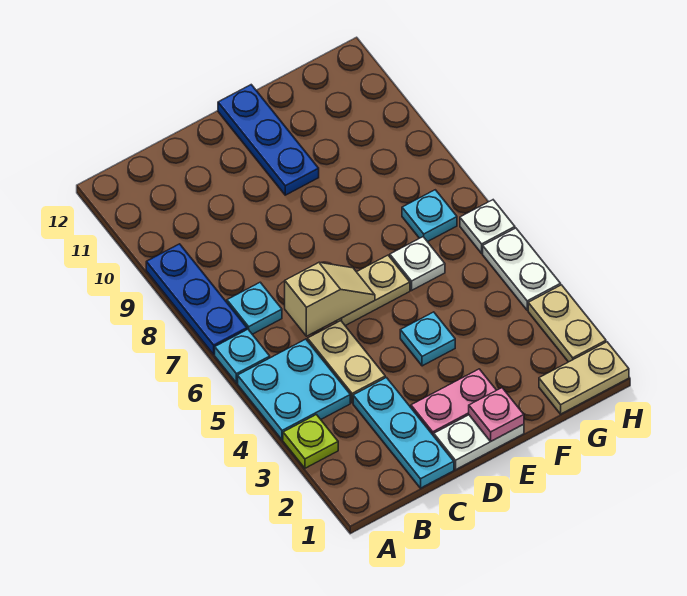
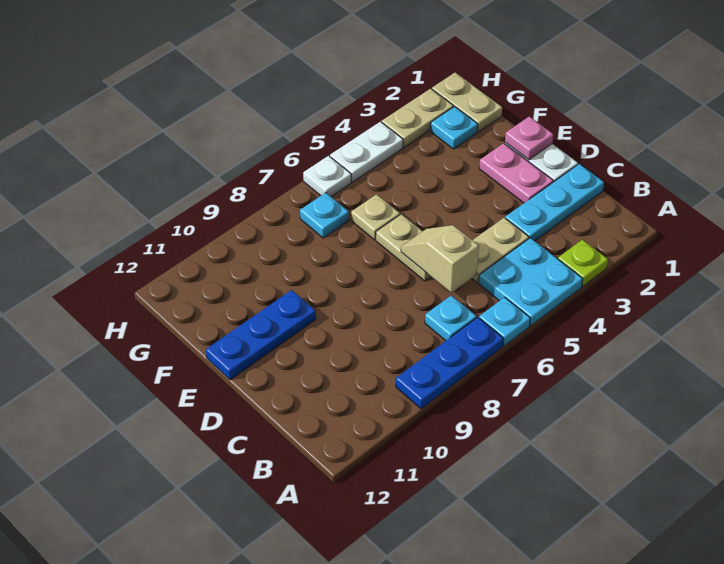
cyan plate E4 level 1 -> cyan plate G2 level 1
white plate F6 level 1 -> tan plate F6 level 1

